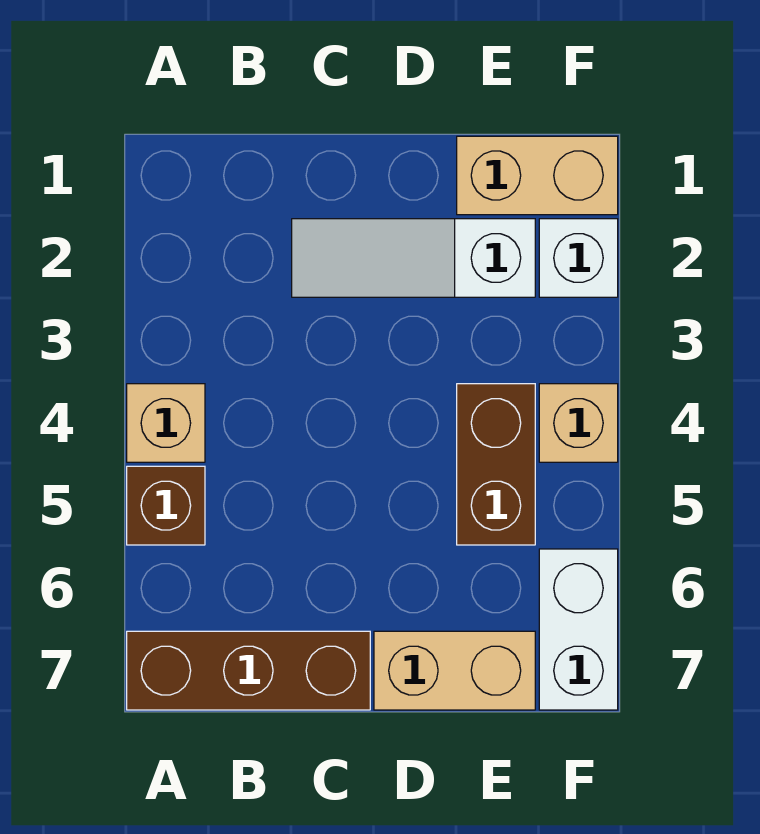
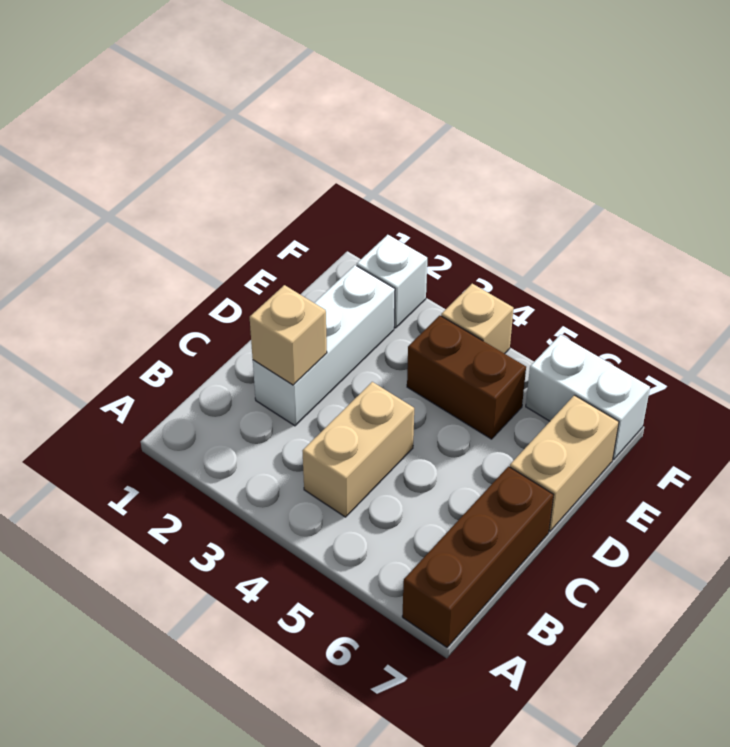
tan brick A4 level 1 -> tan brick C2 level 2
brown brick A5 level 1 -> none
white slope C2:E2 level 1 top E -> white brick C2:E2 level 1
tan brick E1:F1 level 1 -> tan brick B4:C4 level 1

